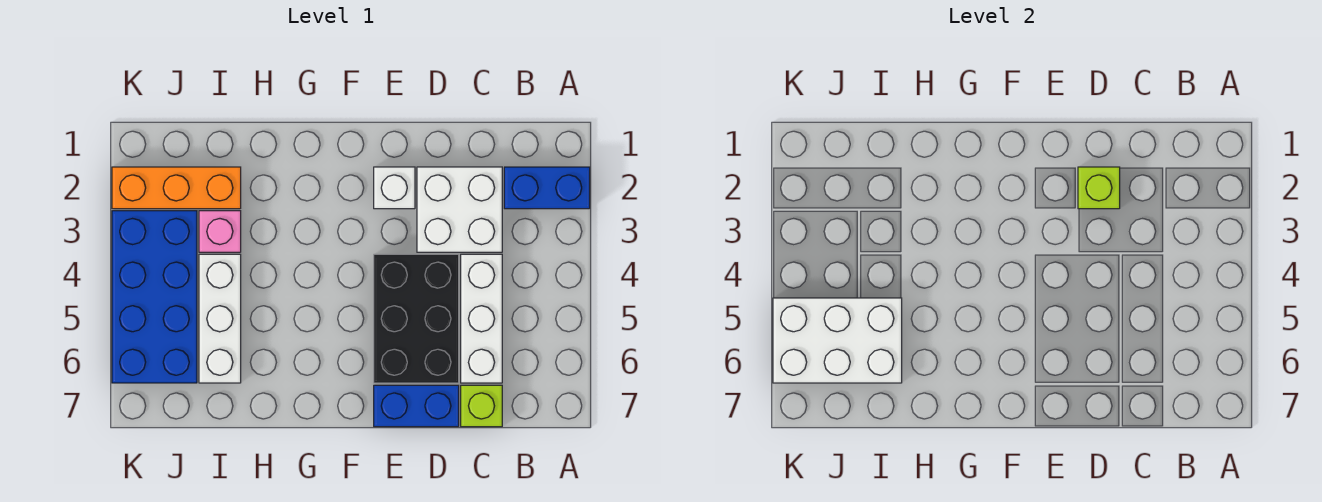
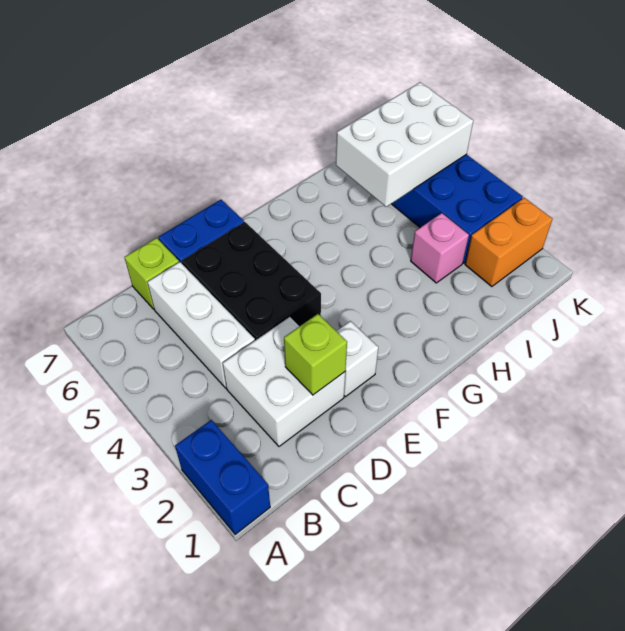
blue brick A2:B2 level 1 -> blue brick A1:A2 level 1
orange brick I2:K2 level 1 -> orange brick J2:K2 level 1
white brick I4:I6 level 1 -> none

